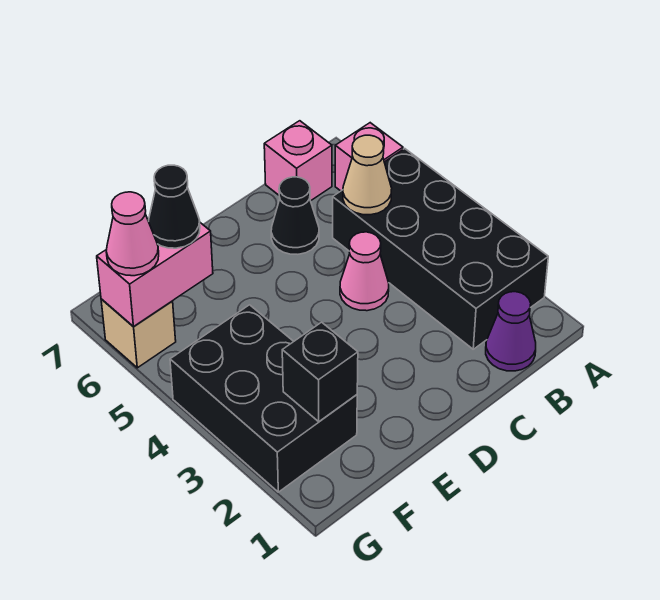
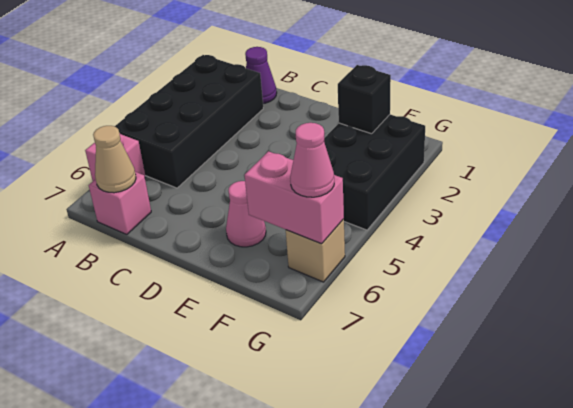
tan cone B5 level 2 -> tan cone B7 level 2
pink cone C4 level 1 -> pink cone E6 level 1
black cone C6 level 1 -> none
black cone F6 level 3 -> none

